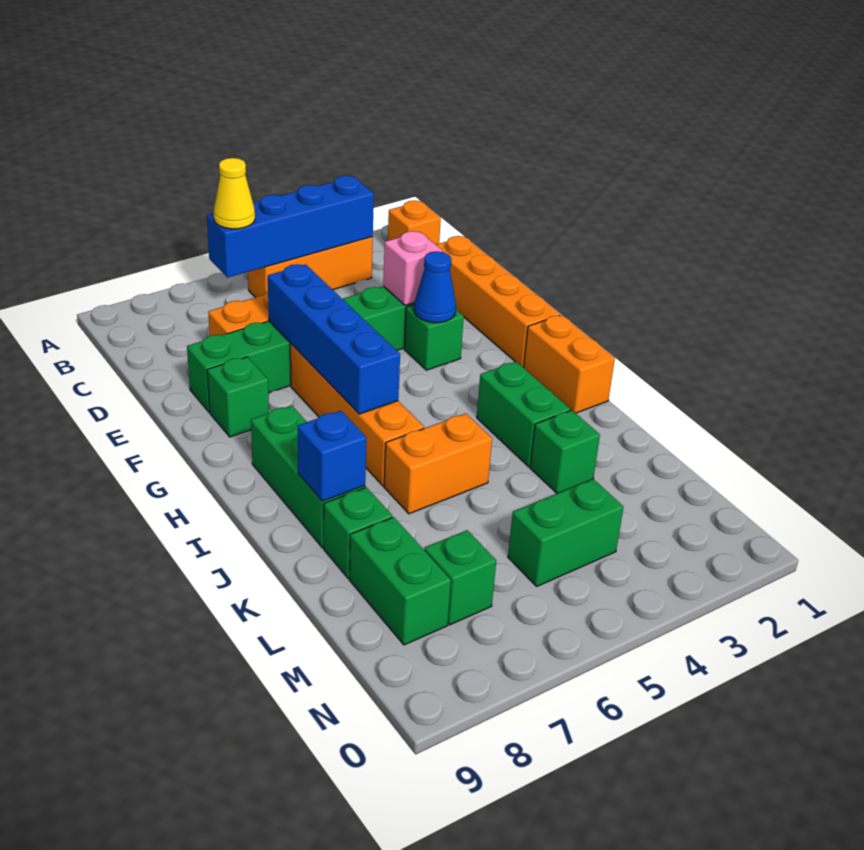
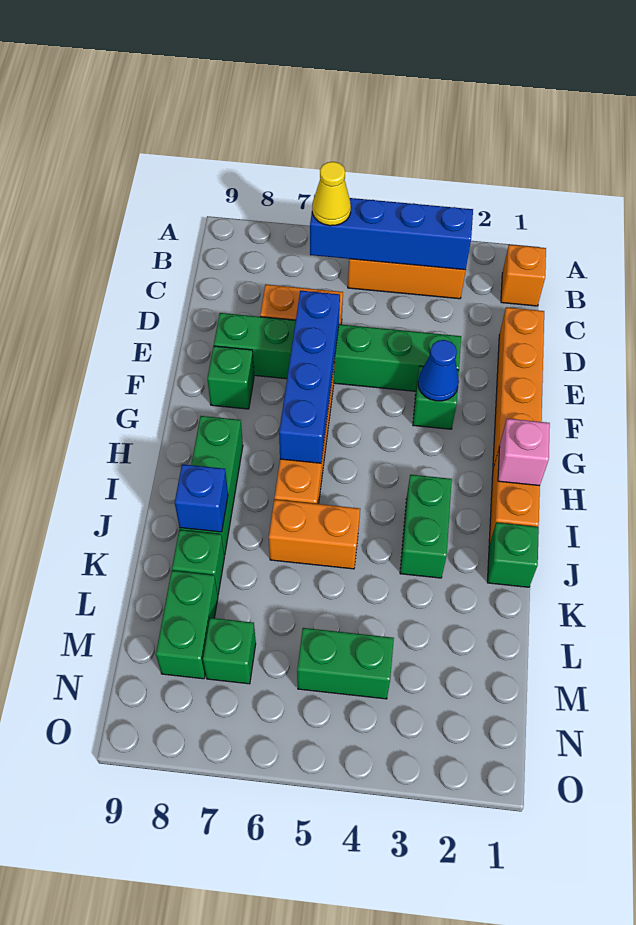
pink brick E3 level 2 -> pink brick H1 level 2
green brick K3 level 1 -> green brick J1 level 1

